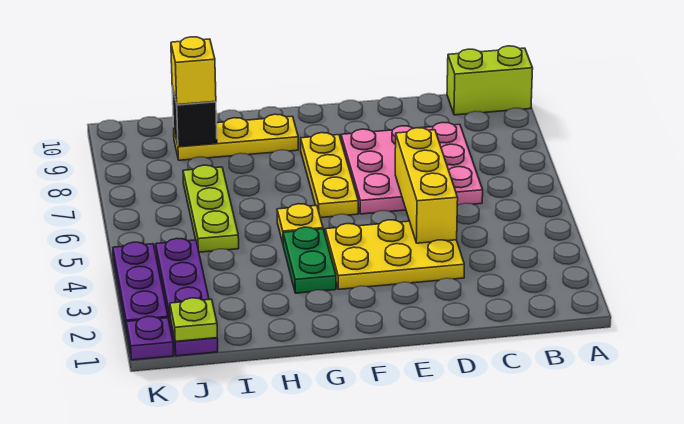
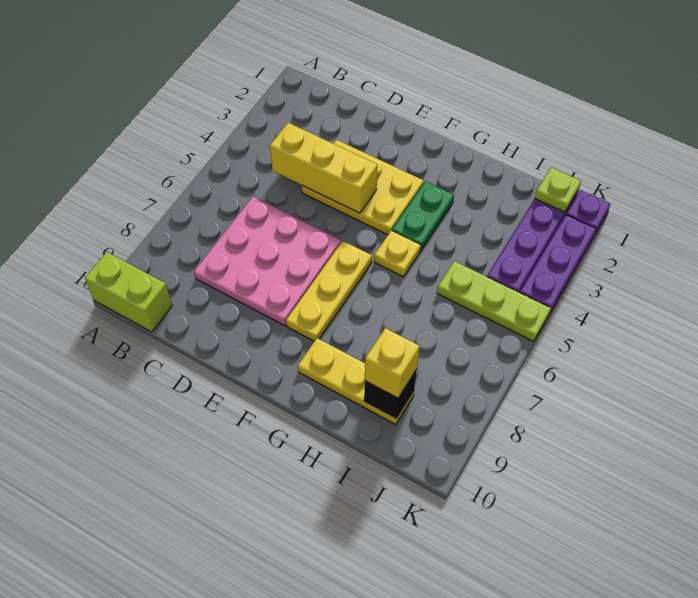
yellow brick D4:D6 level 2 -> yellow brick C4:E4 level 2
lime plate I5:I7 level 1 -> lime plate I5:K5 level 1

